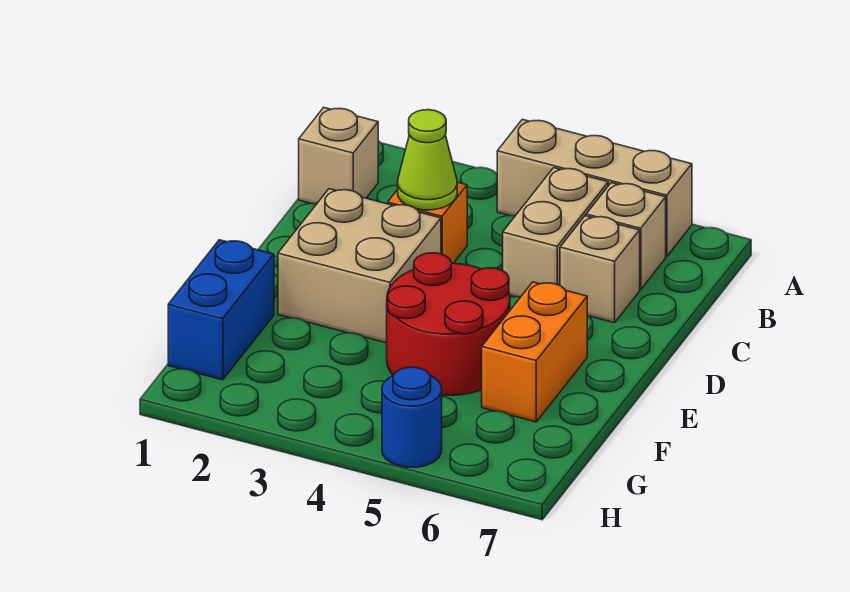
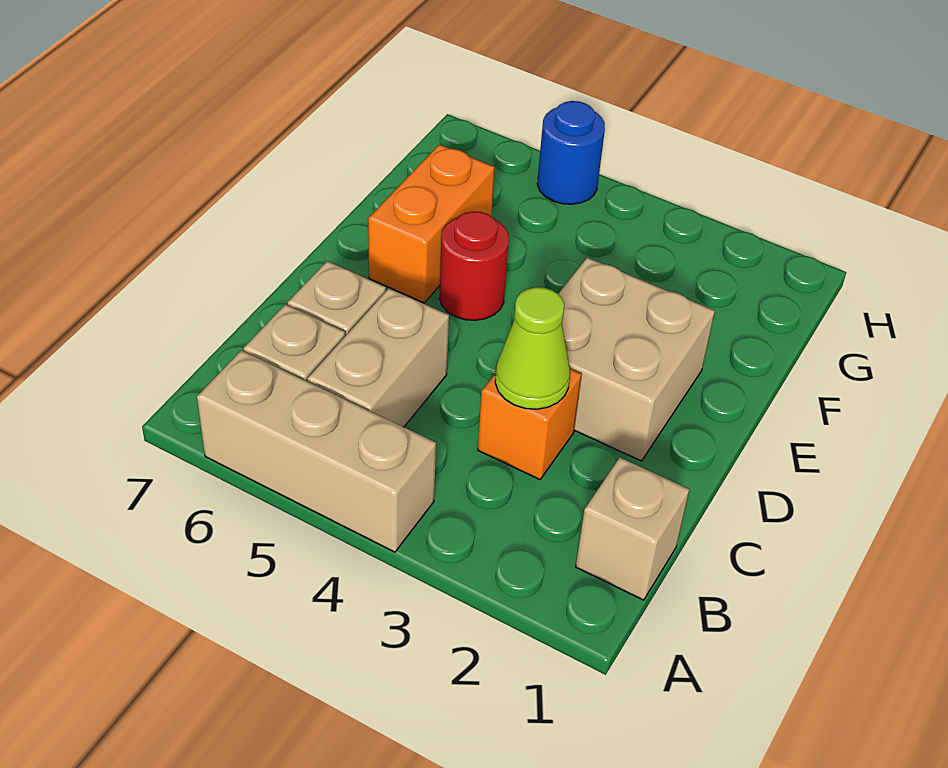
red round brick E4:F5 level 1 -> red round brick E5 level 1
blue brick F1:G1 level 1 -> none

